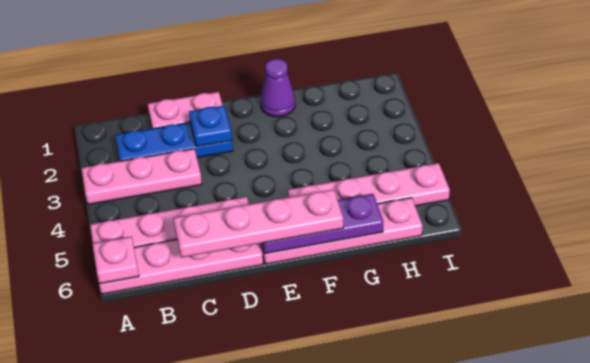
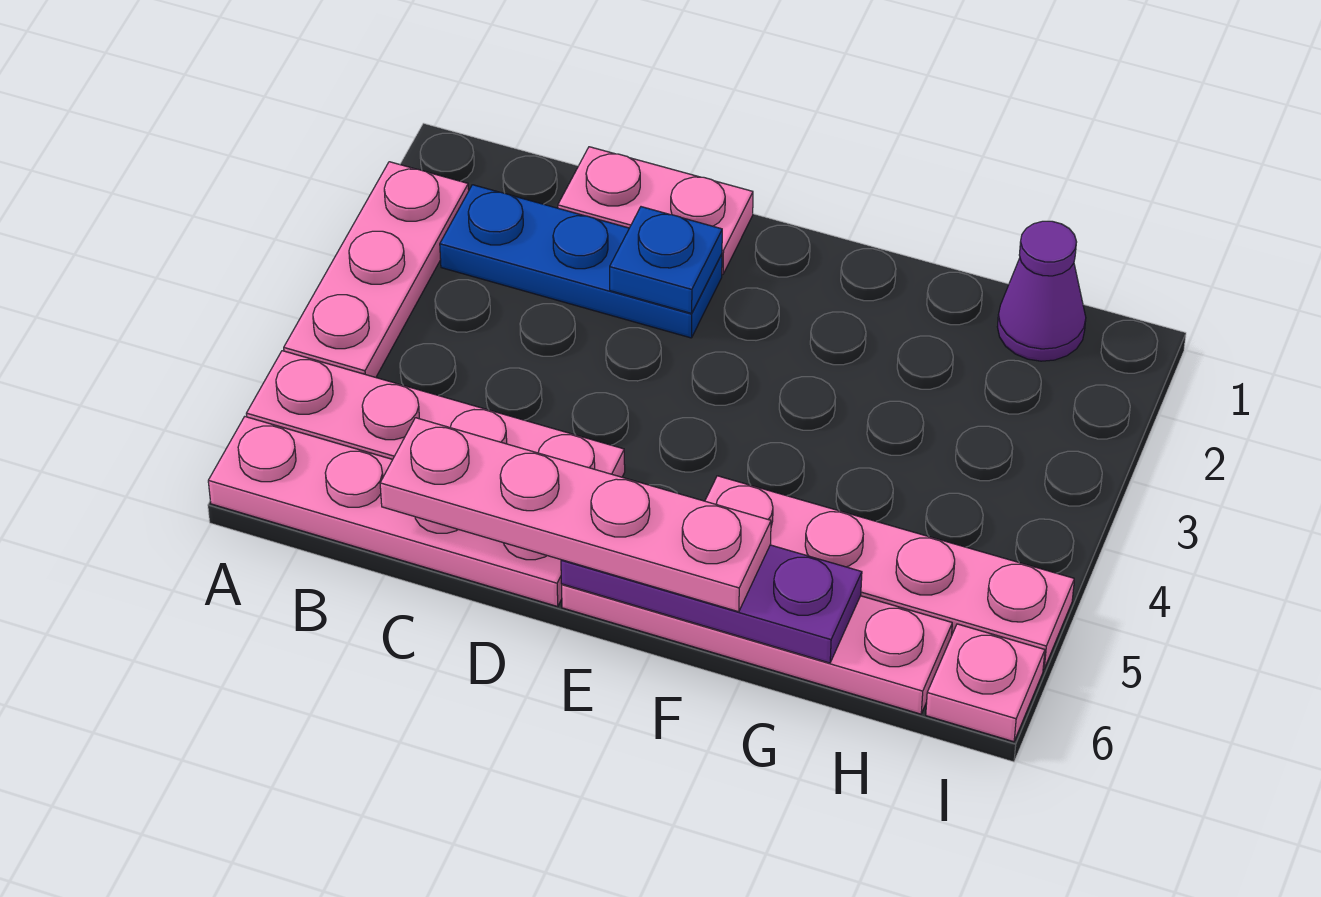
pink plate A3:C3 level 1 -> pink plate A2:A4 level 1
pink plate A6 level 2 -> pink plate I6 level 1
purple cone F1 level 1 -> purple cone H1 level 1

